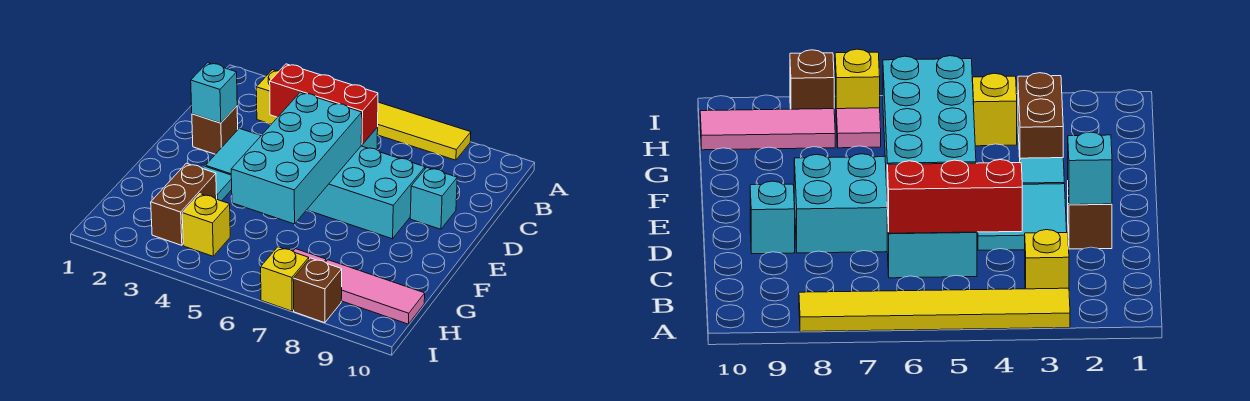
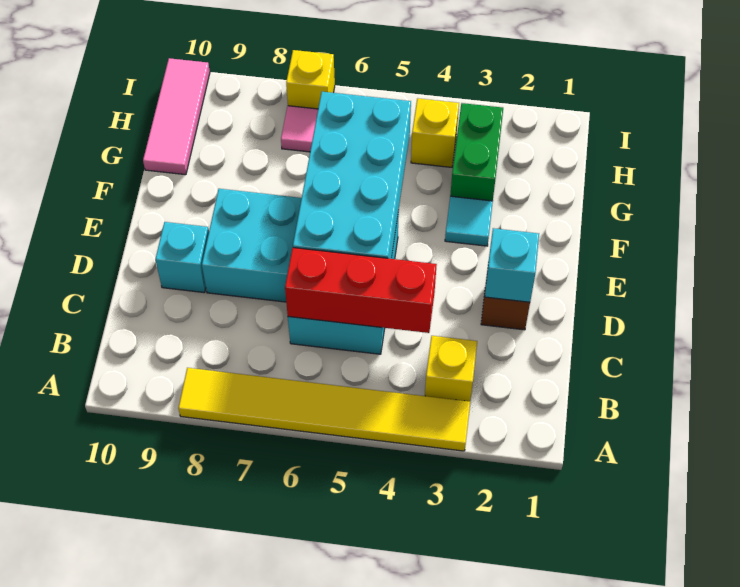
cyan tile D3:E4 level 1 -> none
brown brick G3:H3 level 1 -> green brick G3:H3 level 1
pink tile H8:H10 level 1 -> pink tile G10:I10 level 1
brown brick I8 level 1 -> none

